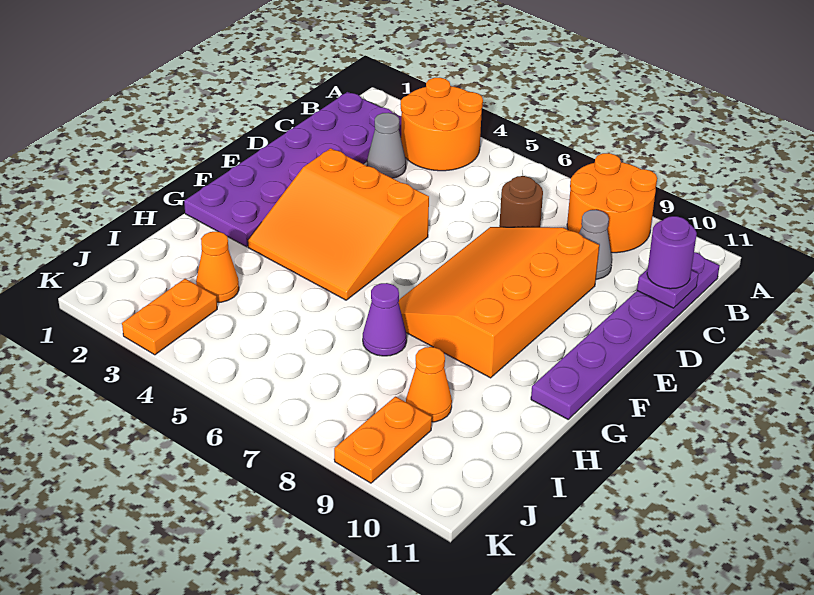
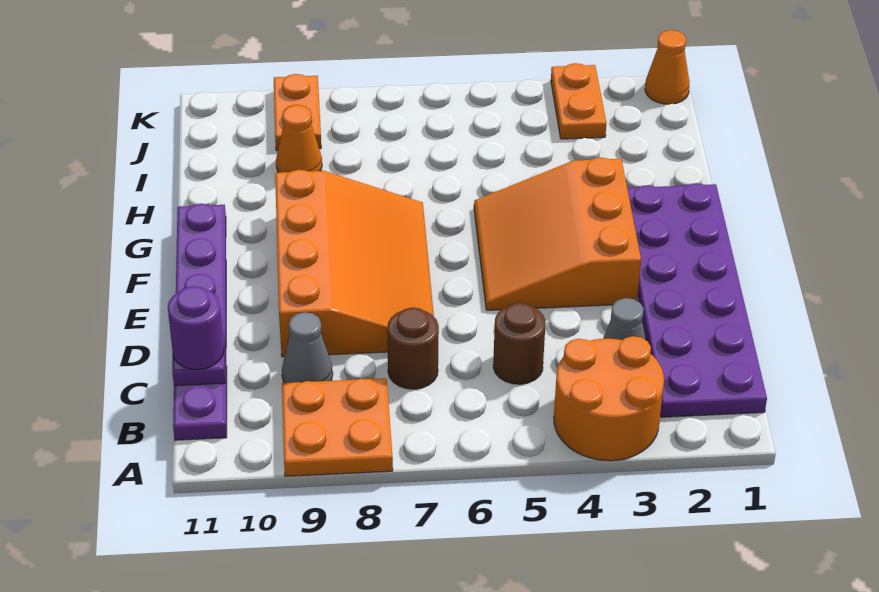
orange round brick A8:B9 level 1 -> orange plate A8:B9 level 1
none -> brown round brick C5 level 1
orange slope E3:G5 level 1 top E -> orange slope E3:G5 level 1 top 3
purple cone H7 level 1 -> none
orange cone I3 level 1 -> orange cone K1 level 1

